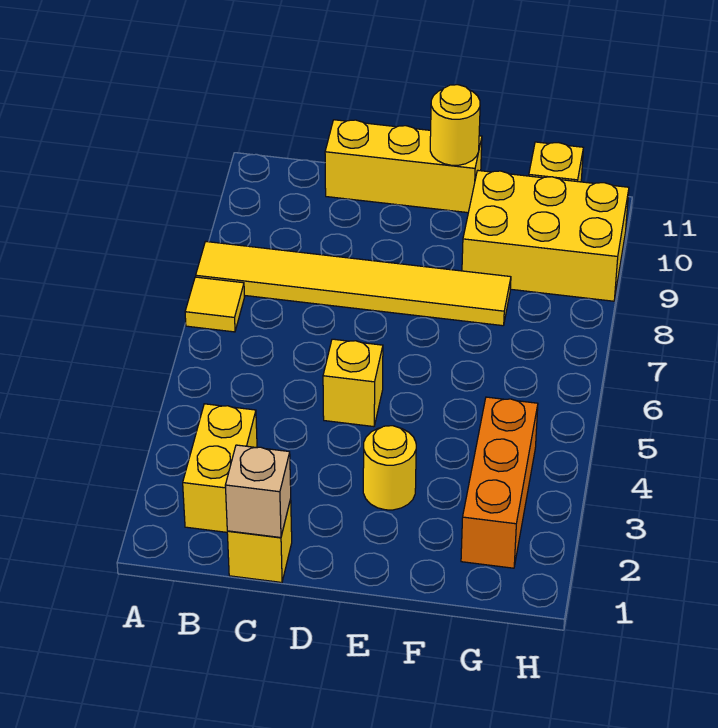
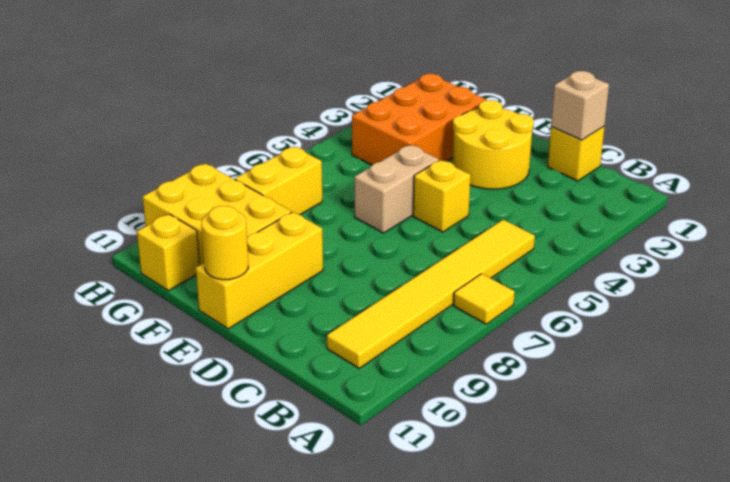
yellow tile A8:F8 level 1 -> yellow tile B5:B10 level 1
yellow brick B2:B3 level 1 -> yellow brick G7:G8 level 1
yellow brick C11:E11 level 1 -> yellow brick E9:E11 level 1
yellow round brick E3 level 1 -> yellow round brick D2:E3 level 1
none -> tan brick E5:E6 level 1
orange brick G2:G4 level 1 -> orange brick F2:G4 level 1

